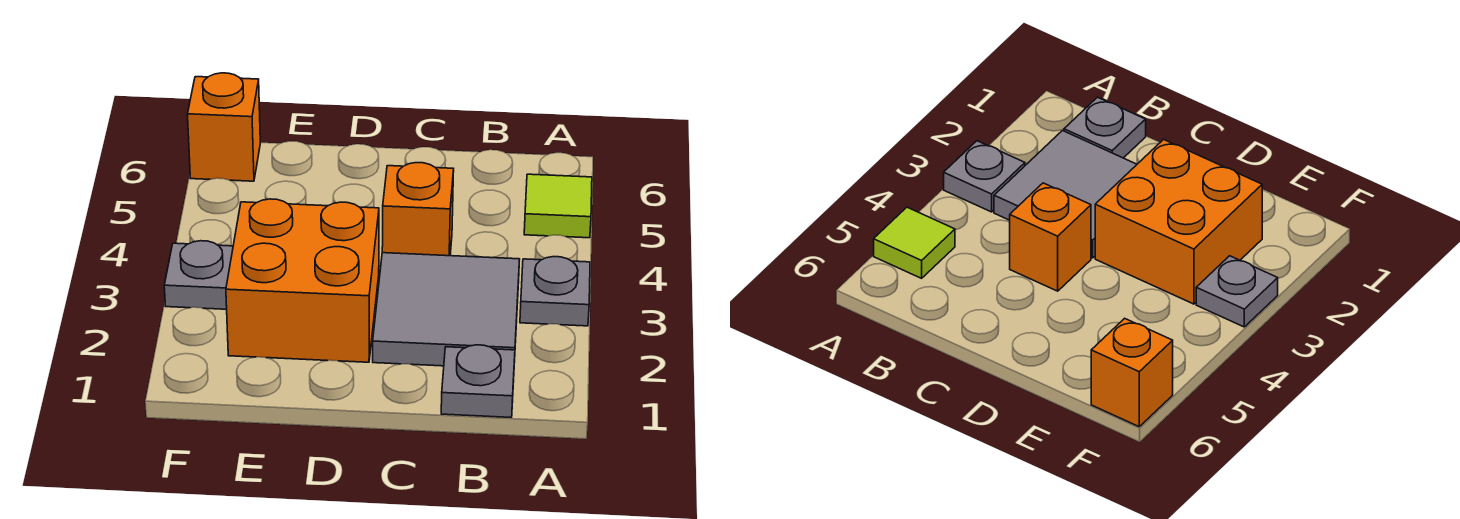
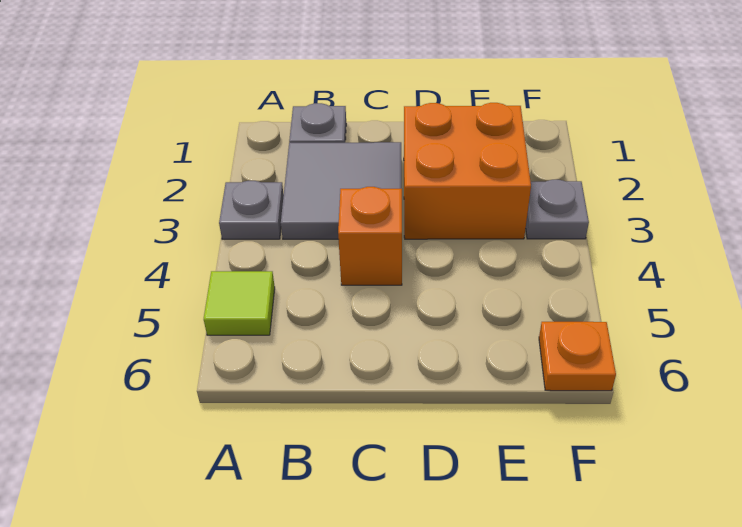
orange brick F6 level 1 -> orange plate F6 level 1

